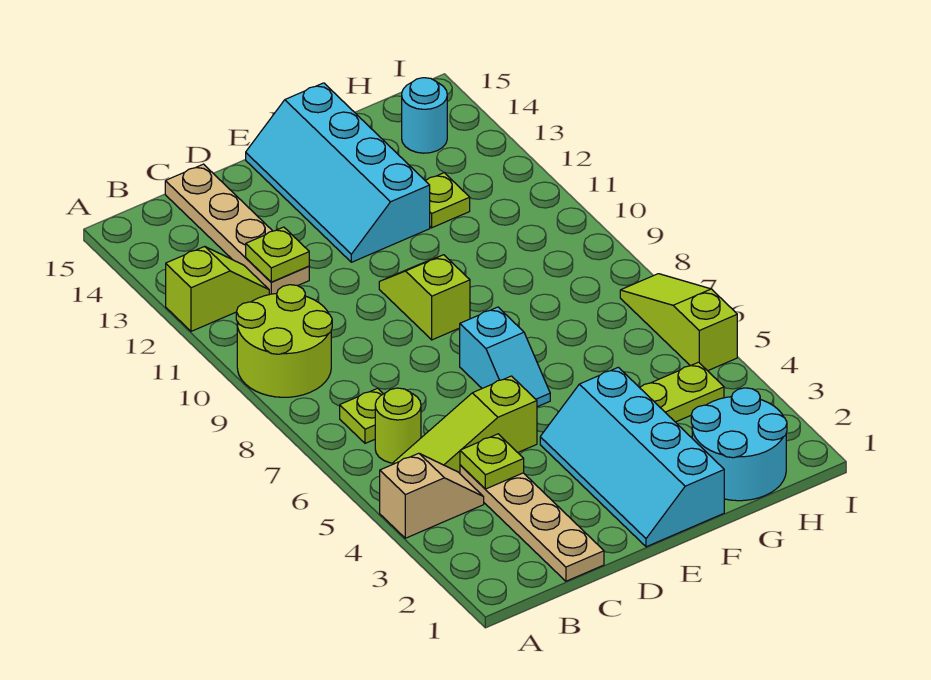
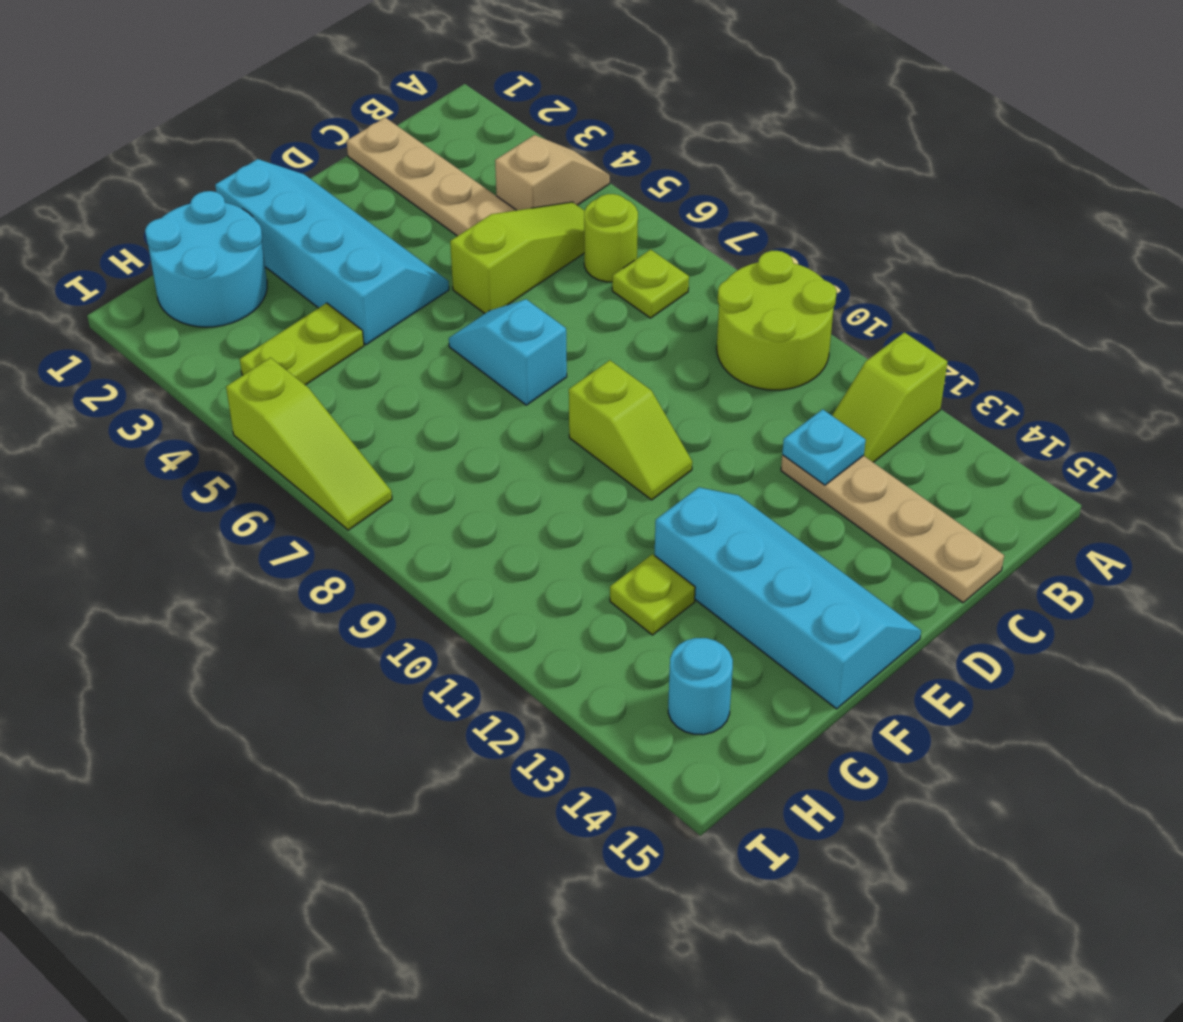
tan slope A4:B4 level 1 top A -> tan slope A4:B4 level 1 top B
lime plate C4 level 2 -> none
lime plate C12 level 2 -> cyan plate C12 level 2

